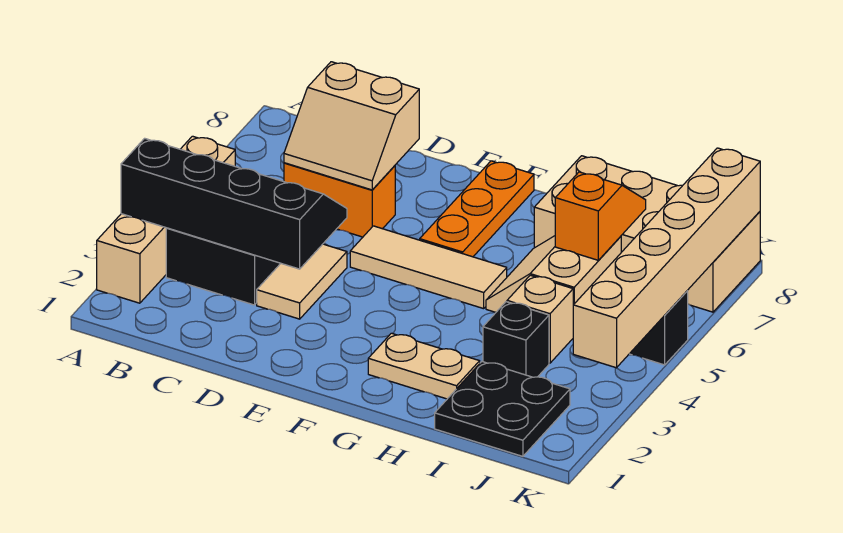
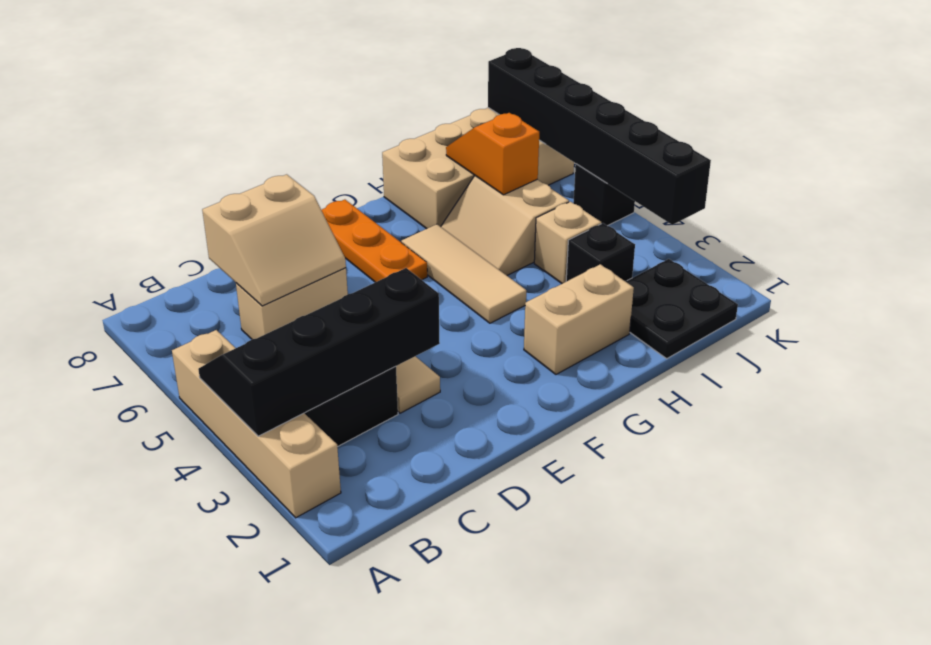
orange brick C6:D6 level 1 -> tan brick C6:D6 level 1
tan tile E5:G5 level 1 -> tan tile G4:G6 level 1
tan plate G2:H2 level 1 -> tan brick G2:H2 level 1
tan brick K3:K8 level 2 -> black brick K3:K8 level 2

